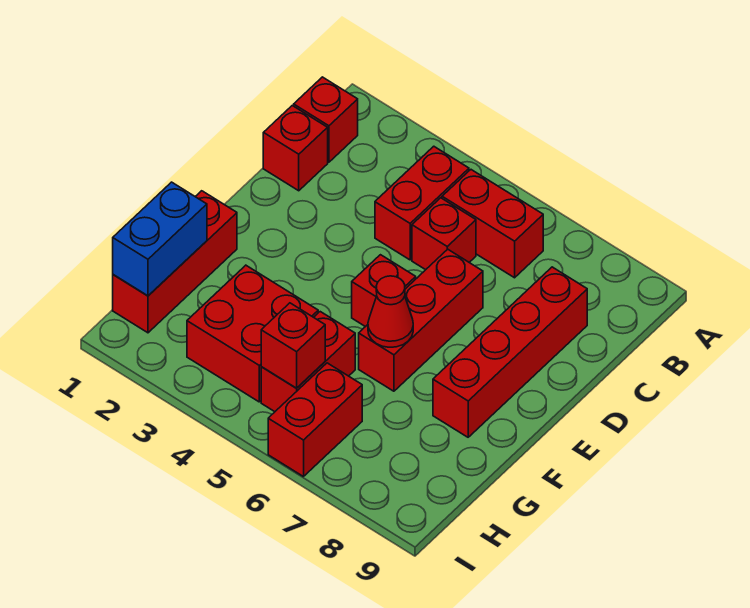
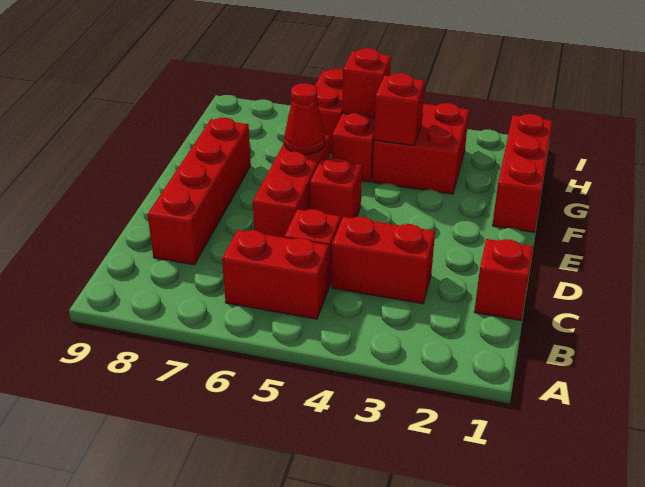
red brick B1 level 1 -> red brick G4 level 2
red brick B4:C4 level 1 -> red brick C3:C4 level 1
blue brick G1:H1 level 2 -> none

